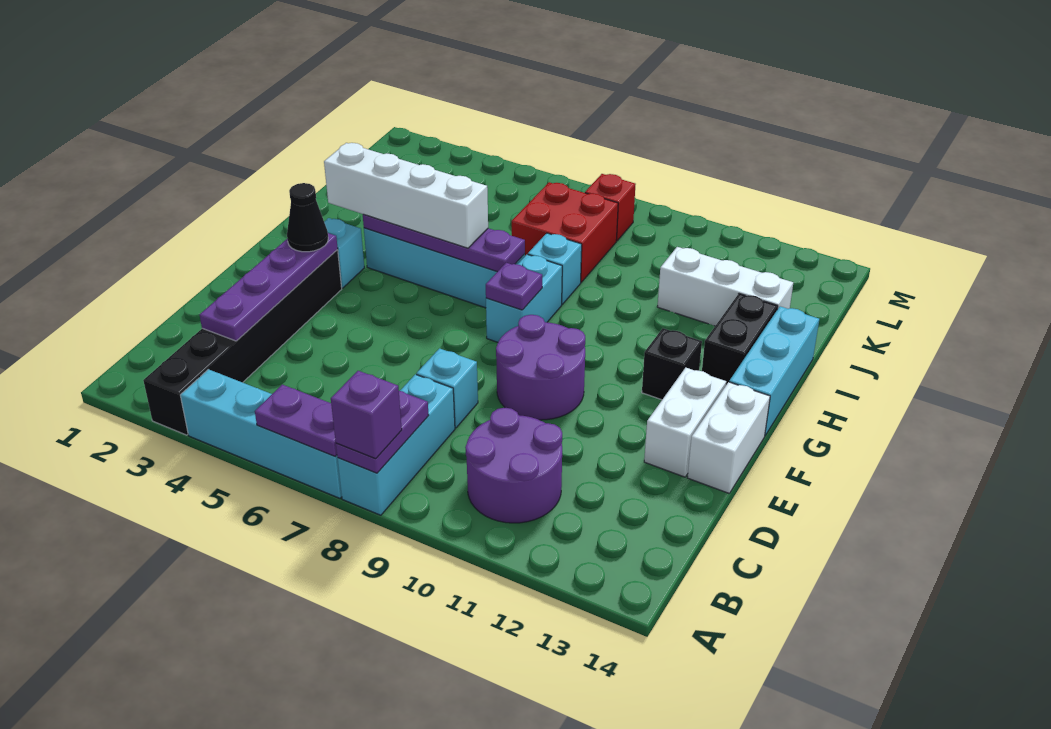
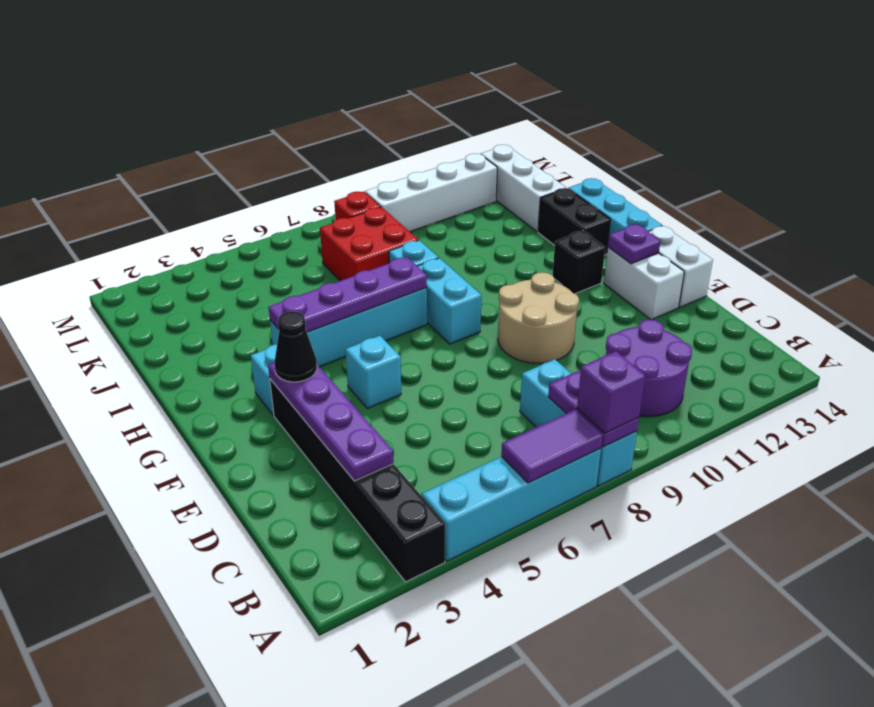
purple plate A6:A7 level 2 -> purple tile A6:A7 level 2
cyan brick D8 level 1 -> cyan brick F5 level 1
purple round brick E9:F10 level 1 -> tan round brick E9:F10 level 1
purple plate G8 level 2 -> purple plate F13 level 2
white brick H3:H6 level 3 -> white brick L9:L12 level 1
white brick J11:J13 level 1 -> white brick J13:L13 level 1

